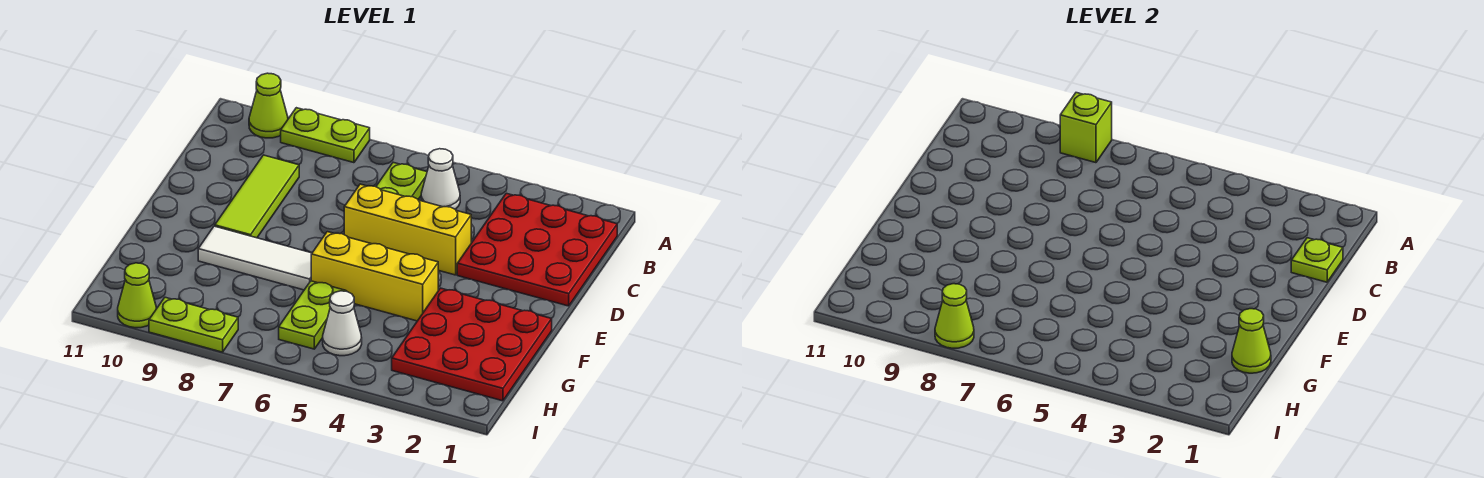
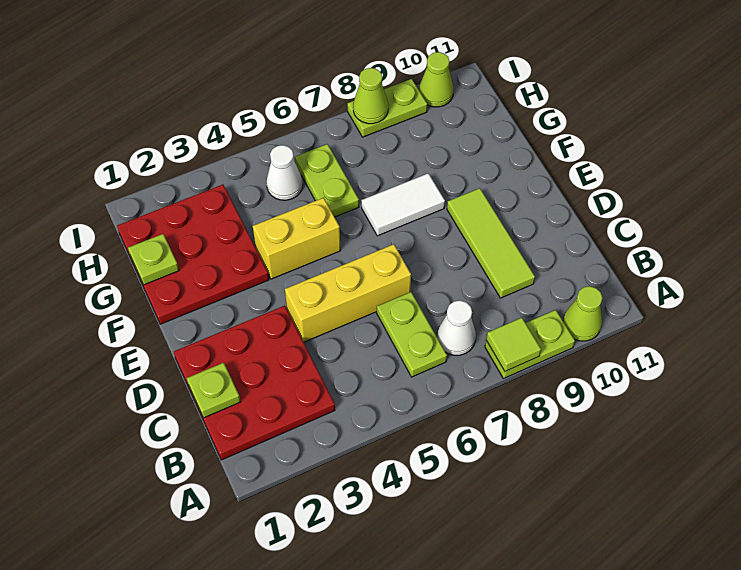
lime brick A8 level 2 -> lime tile A8 level 2
white cone B5 level 1 -> white cone B7 level 1
yellow brick F4:F6 level 1 -> yellow brick F4:F5 level 1
white tile F7:F9 level 1 -> white tile F7:F8 level 1
lime cone G1 level 2 -> lime plate G1 level 2

